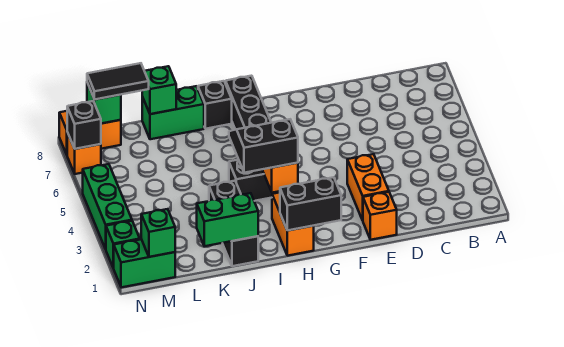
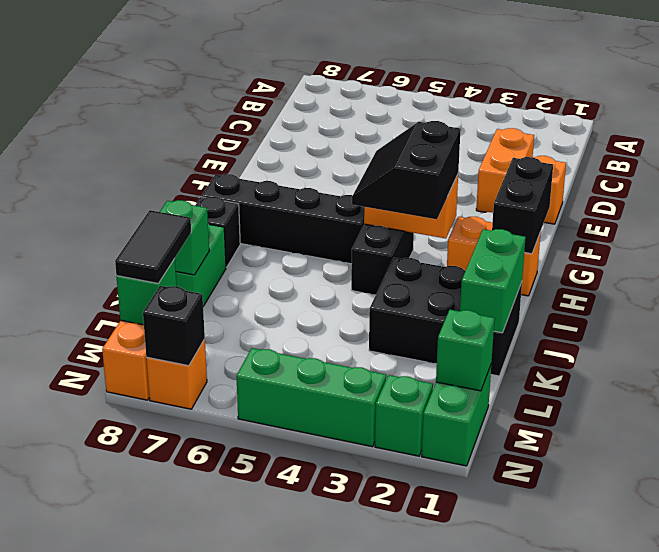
orange brick E2:E3 level 1 -> orange brick D2:E2 level 1
black brick J1:J3 level 1 -> black brick J1:K3 level 1

